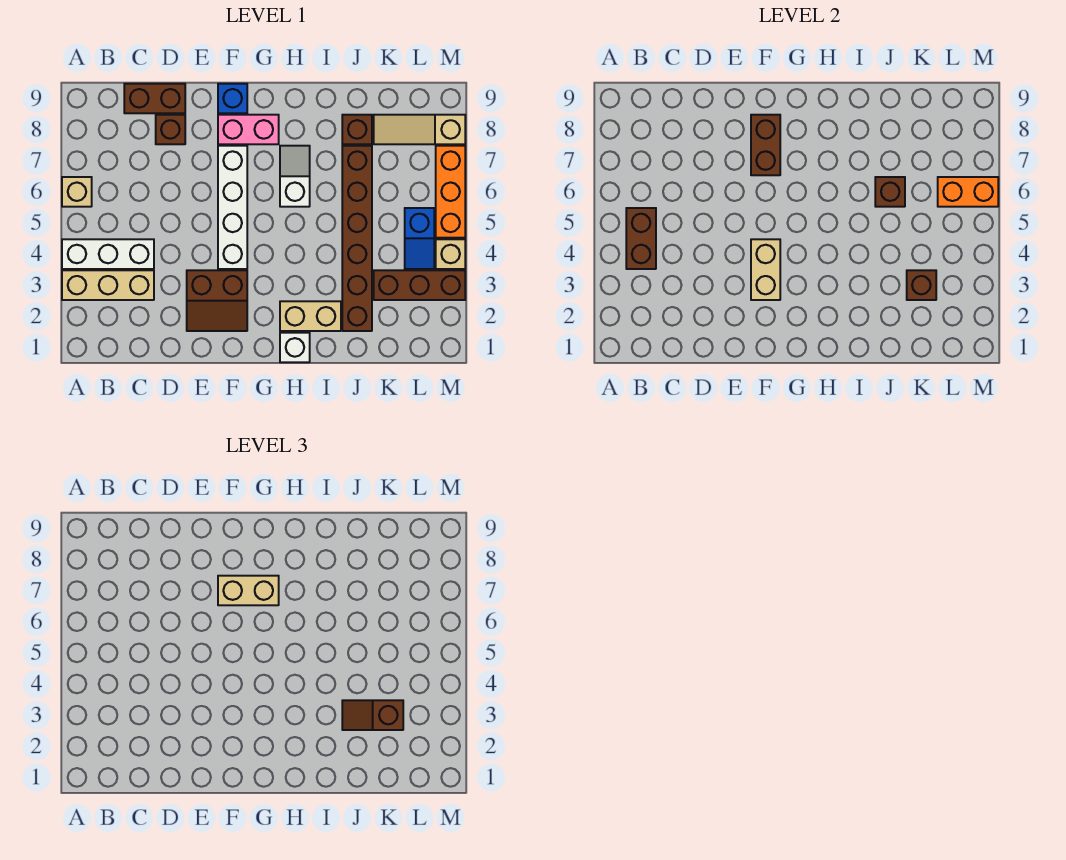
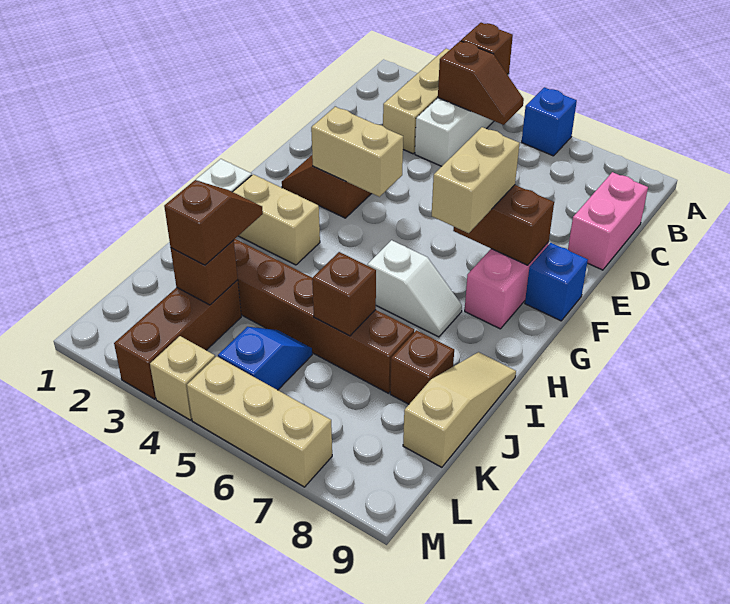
tan brick A6 level 1 -> blue brick A6 level 1
brown brick B4:B5 level 2 -> brown slope B4:B5 level 2 top 4
brown brick C9:D9 level 1 -> pink brick C9:D9 level 1
brown brick D8 level 1 -> brown brick A4 level 2
white brick F4:F7 level 1 -> none
tan brick H2:I2 level 1 -> tan brick H2:H3 level 1
tan slope K8:M8 level 1 top M -> tan slope I9:K9 level 1 top K
blue slope L4:L5 level 1 top 5 -> blue slope K5:L5 level 1 top L
orange brick L6:M6 level 2 -> none
orange brick M5:M7 level 1 -> tan brick M5:M7 level 1

